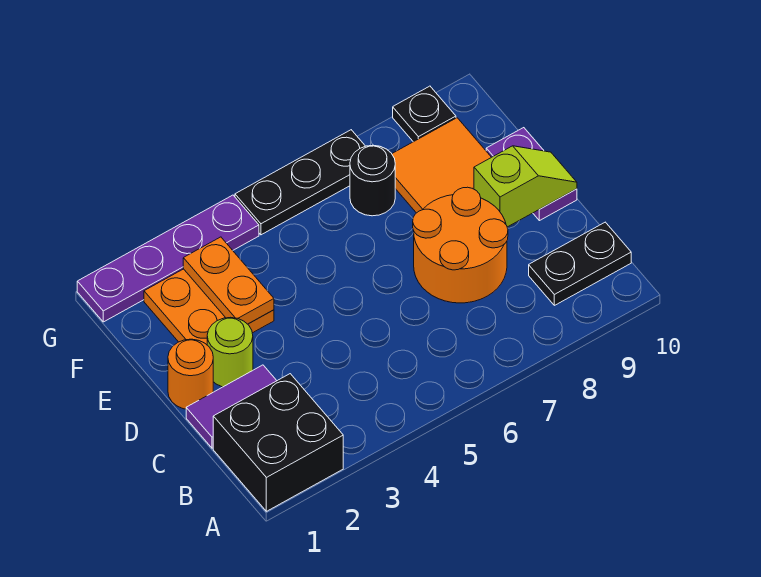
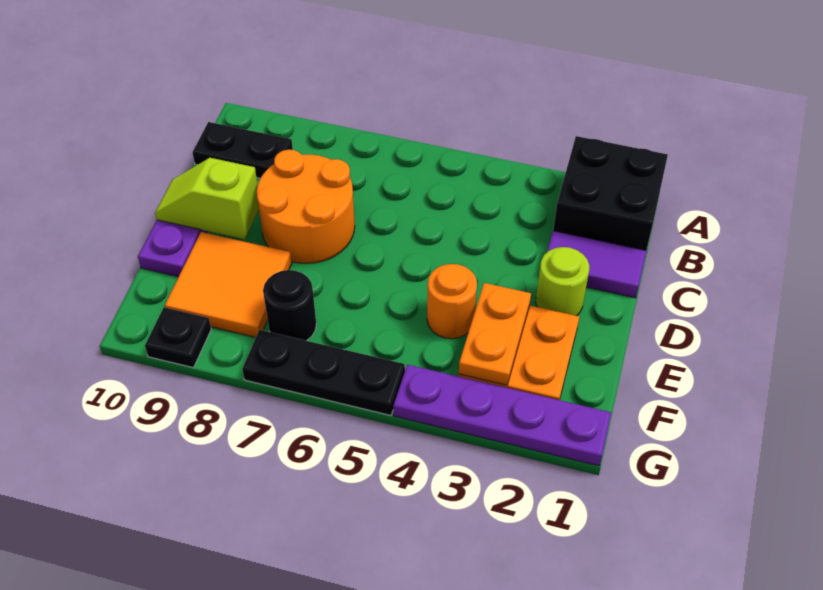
orange round brick D1 level 1 -> orange round brick E4 level 1

